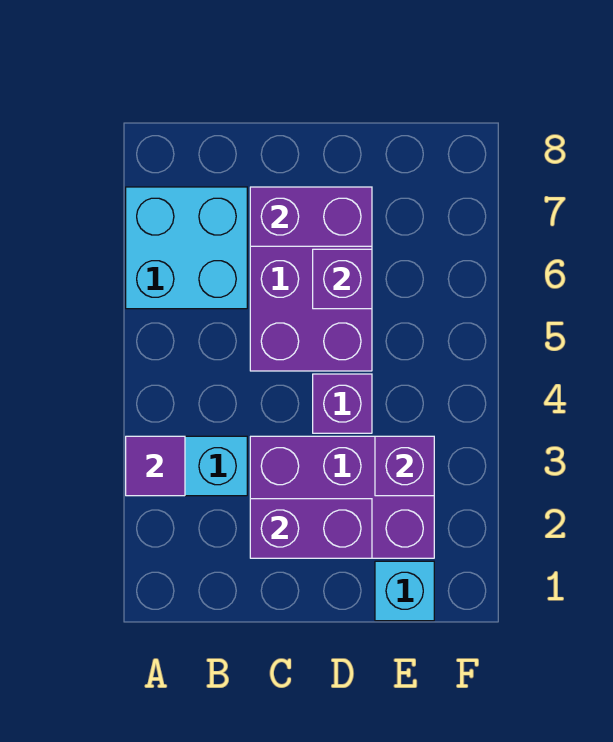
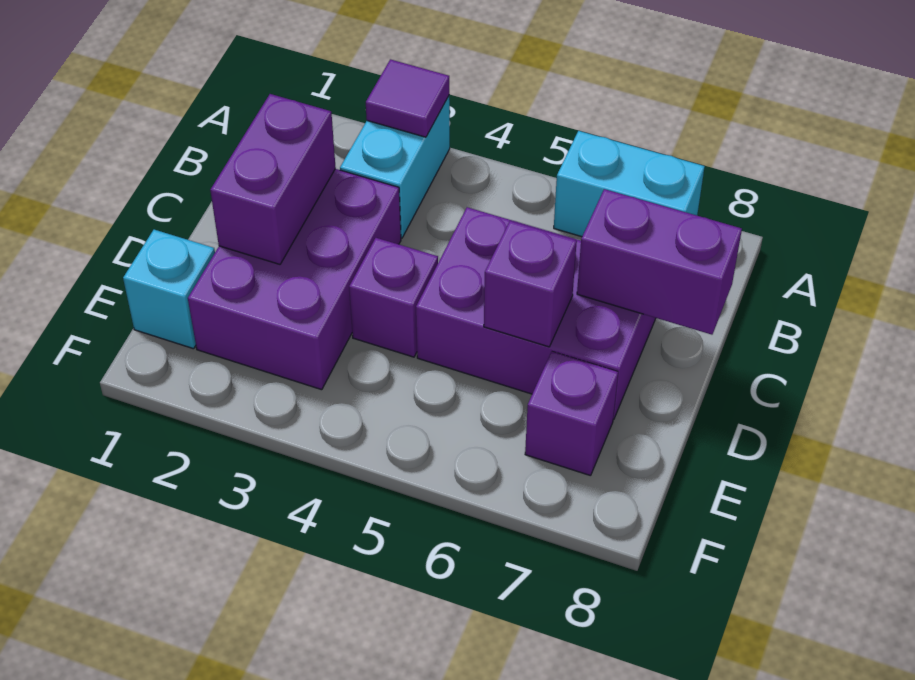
cyan brick A6:B7 level 1 -> cyan brick A6:A7 level 1
purple brick C7:D7 level 2 -> purple brick C7:C8 level 2
purple brick E3 level 2 -> purple brick E7 level 1

